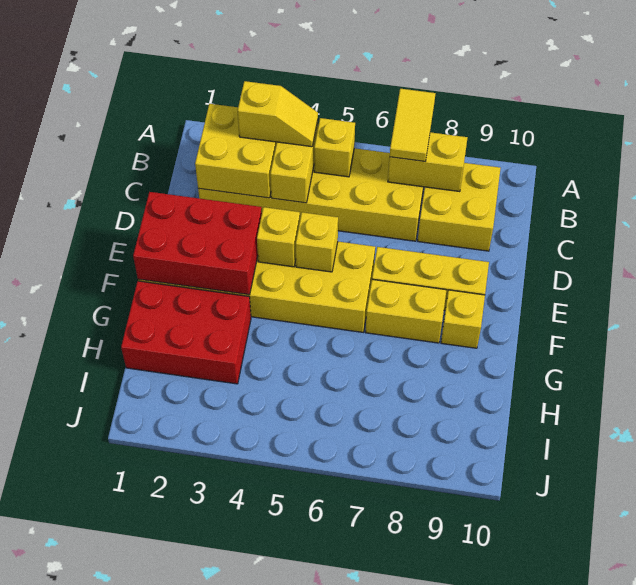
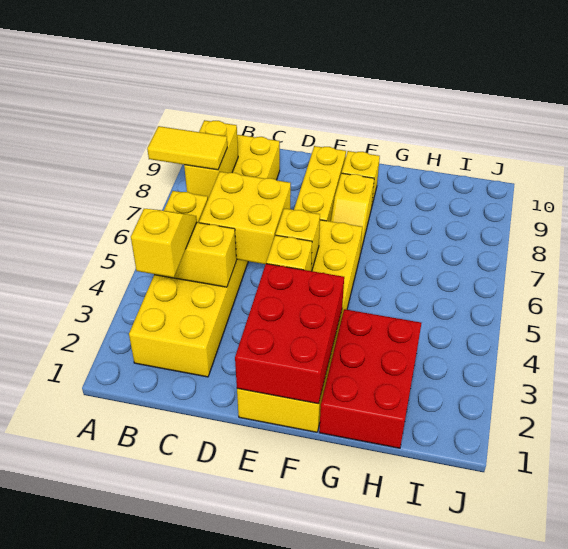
yellow brick B2:C3 level 2 -> yellow brick C5:D6 level 2
yellow brick F7:F8 level 1 -> yellow slope F7:F8 level 1 top 8

